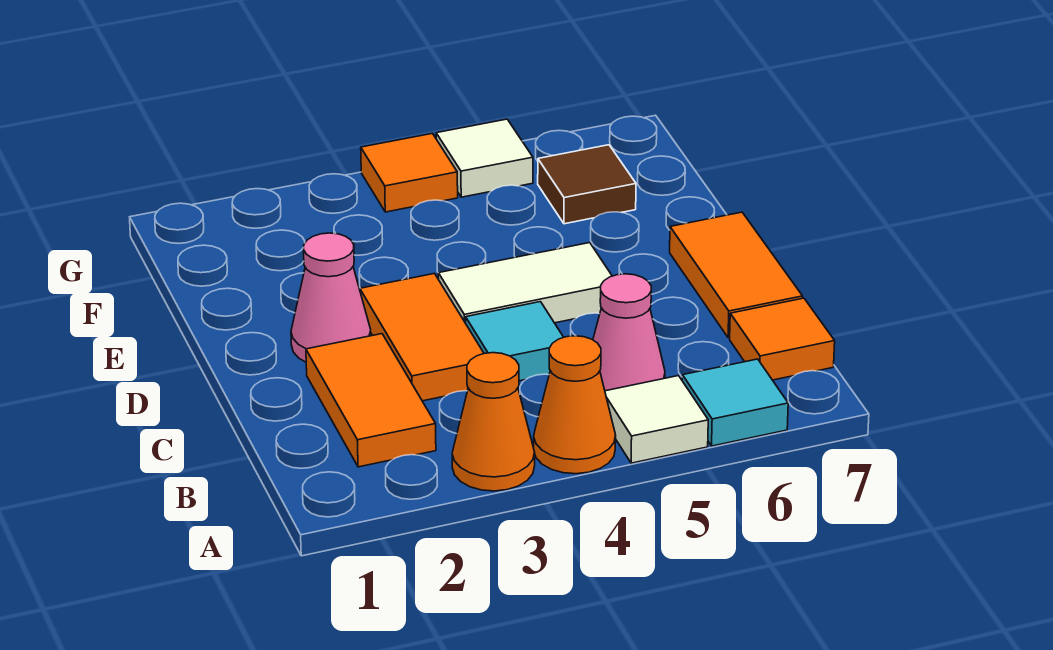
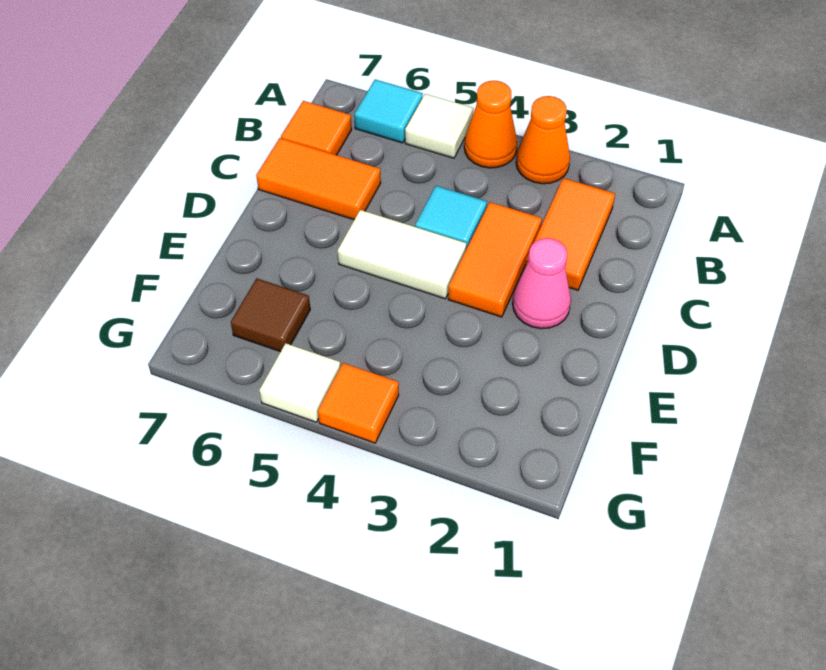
pink cone B5 level 1 -> none
orange tile C7:D7 level 1 -> orange tile C6:C7 level 1

